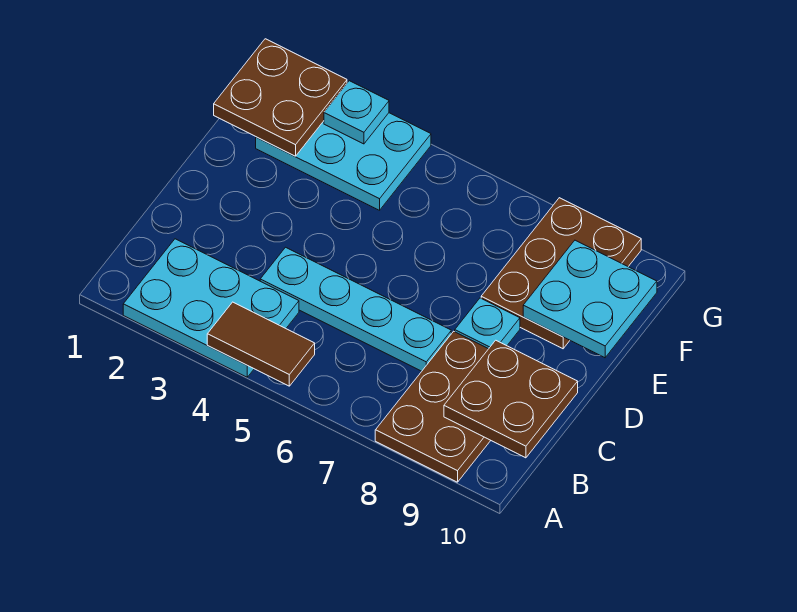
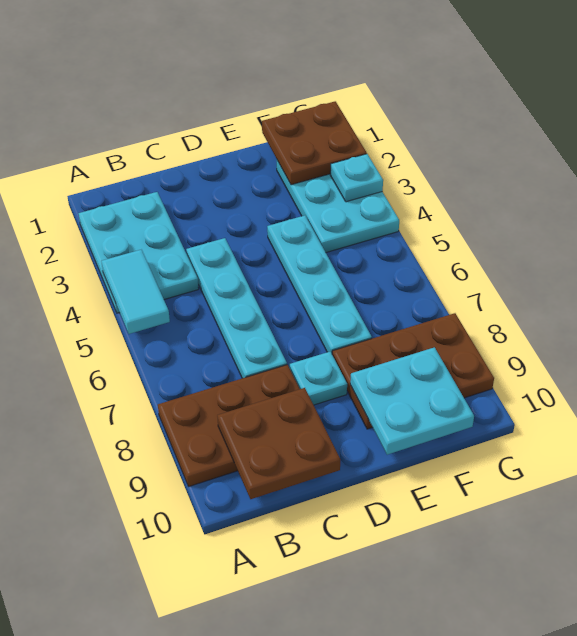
brown tile A4:A5 level 2 -> cyan tile A4:A5 level 2
none -> cyan plate E4:E7 level 1

